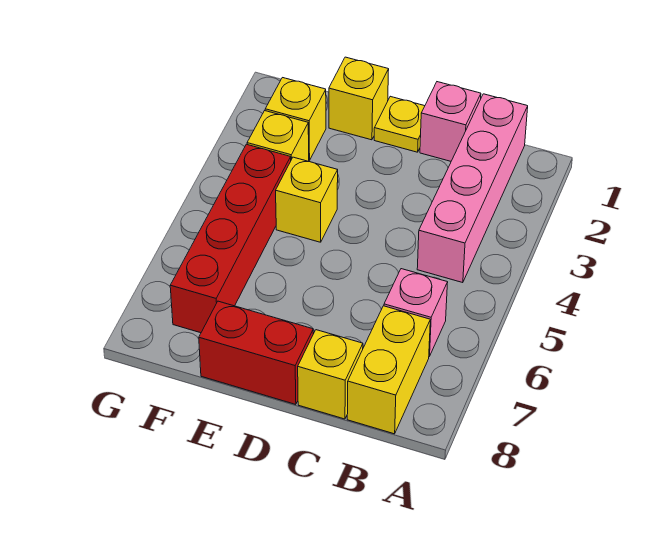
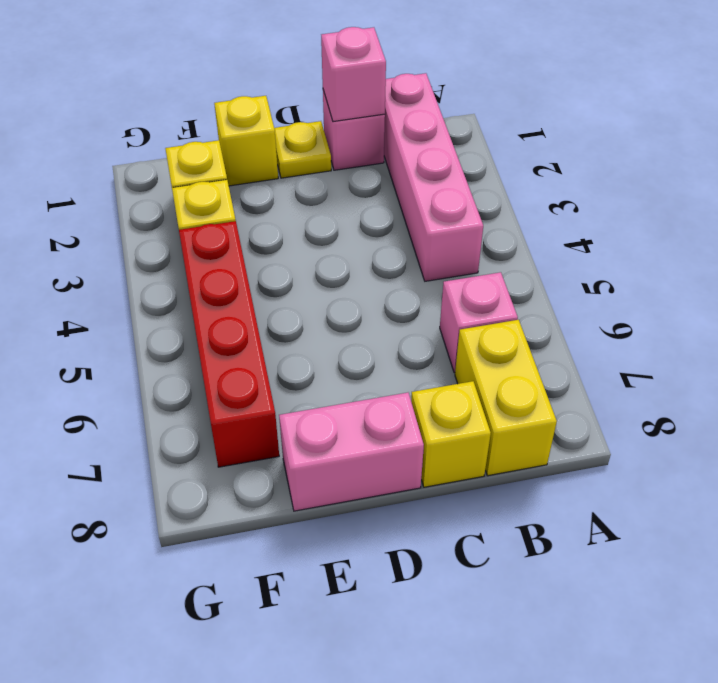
none -> pink brick C1 level 2
red brick D8:E8 level 1 -> pink brick D8:E8 level 1
yellow brick E4 level 1 -> none

